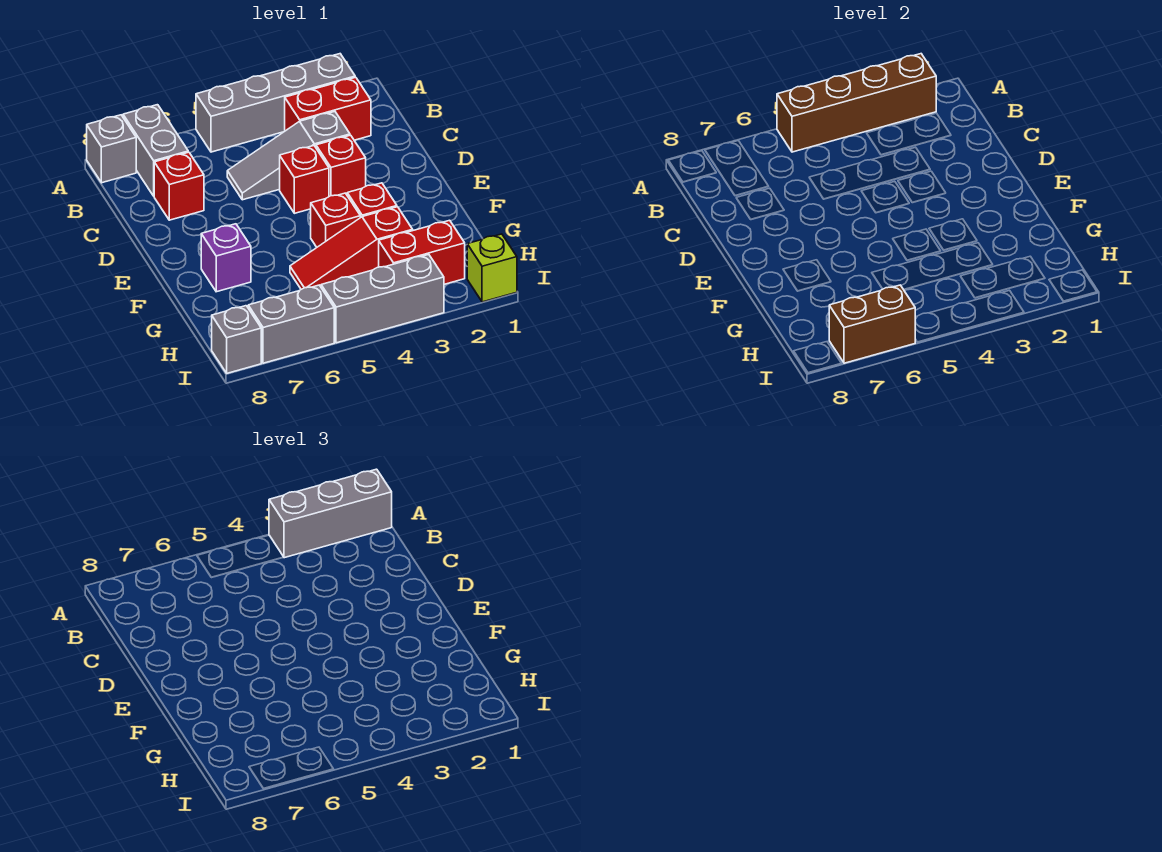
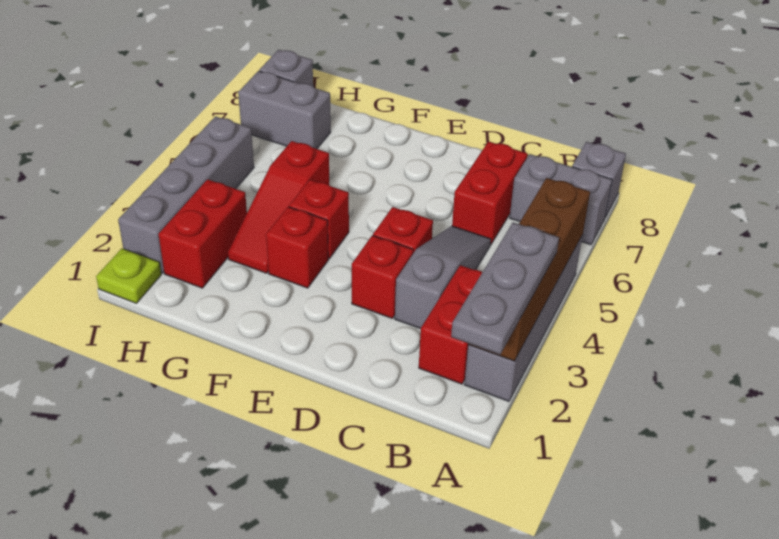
grey brick A1:A3 level 3 -> grey plate A1:A3 level 3
red brick C7 level 1 -> red brick C6:C7 level 1
purple brick F7 level 1 -> none
red slope G3:G5 level 1 top 3 -> red slope G3:G5 level 1 top 5
lime brick I1 level 1 -> lime plate I1 level 1
grey brick I3:I5 level 1 -> grey brick I2:I5 level 1
grey brick I6:I7 level 1 -> grey brick H7:I7 level 1
brown brick I6:I7 level 2 -> none

